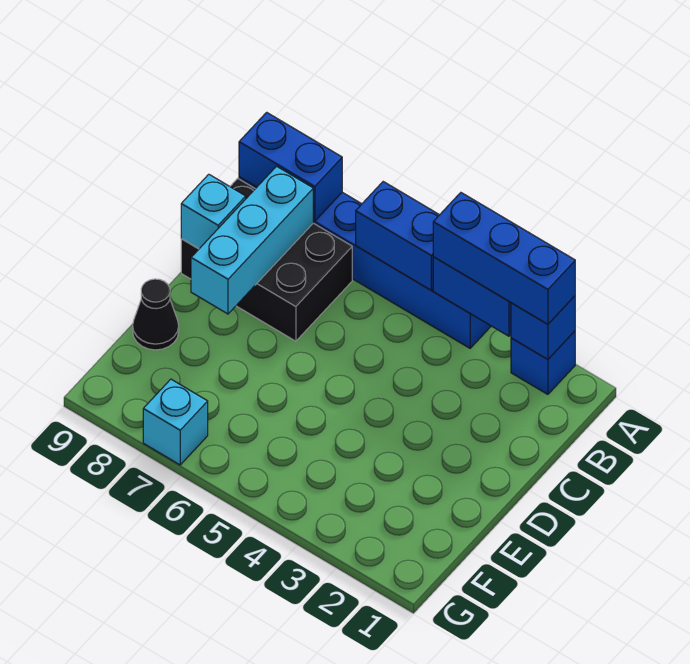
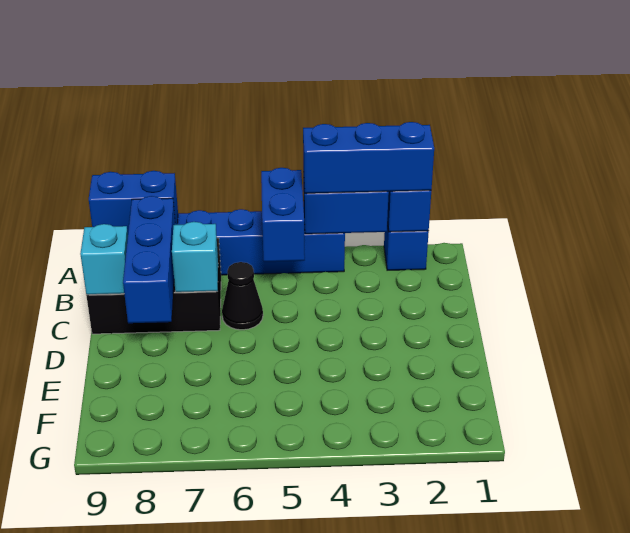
blue brick A5:A6 level 2 -> blue brick A5:B5 level 2
cyan brick B8:D8 level 2 -> blue brick B8:D8 level 2
black cone E9 level 1 -> black cone C6 level 1
cyan brick G7 level 1 -> cyan brick C7 level 2

